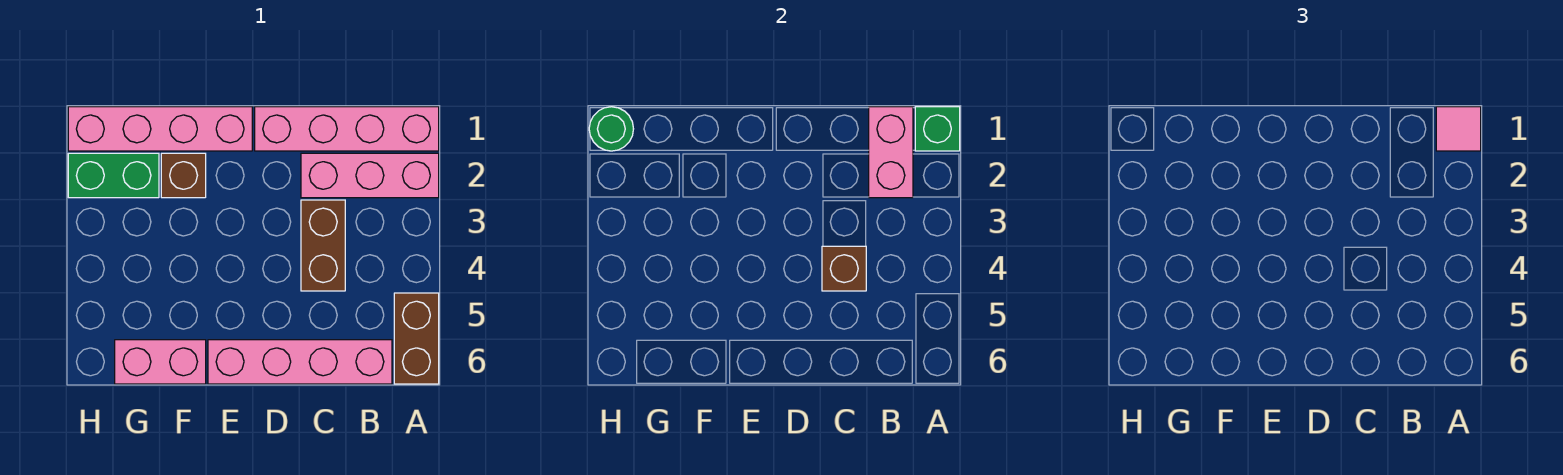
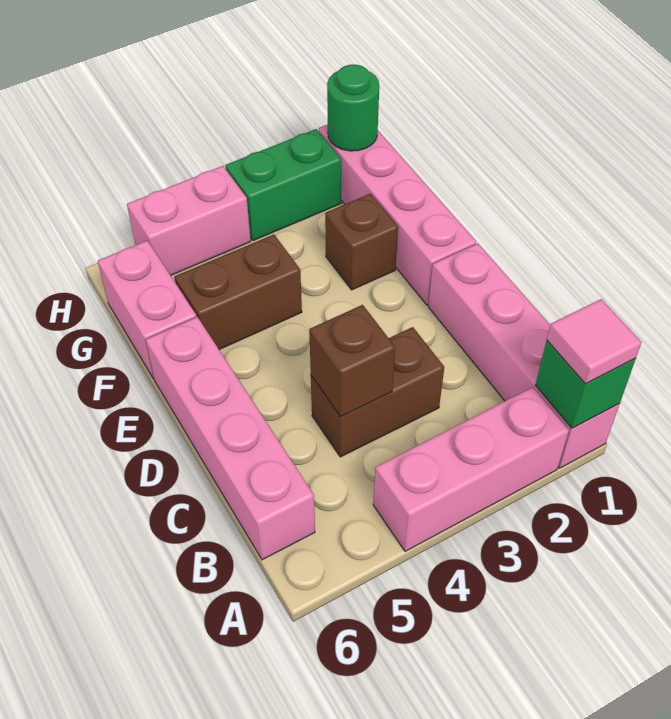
pink brick A2:C2 level 1 -> pink brick A2:A4 level 1
brown brick A5:A6 level 1 -> brown brick F4:F5 level 1
pink brick B1:B2 level 2 -> pink brick H4:H5 level 1
green brick G2:H2 level 1 -> green brick H2:H3 level 1

